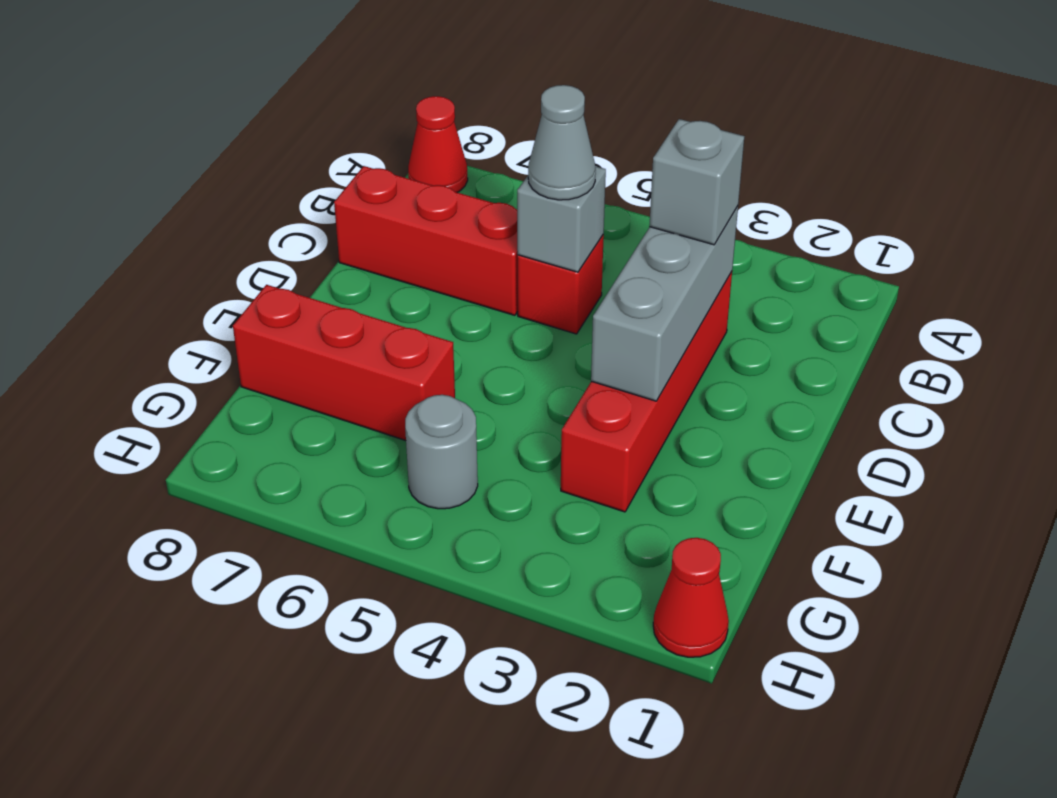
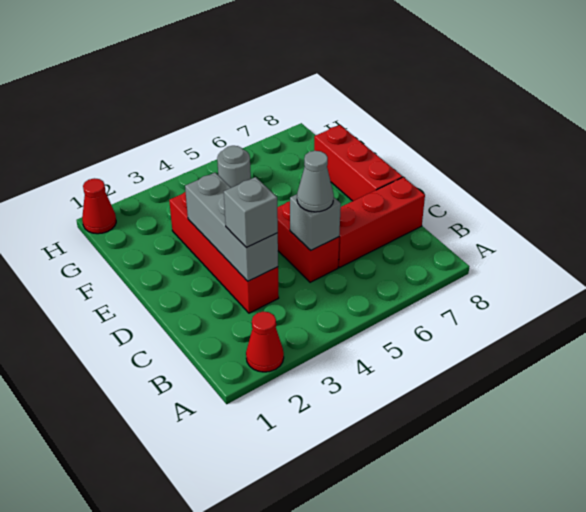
red cone A8 level 1 -> red cone A2 level 1
red brick C5 level 1 -> red brick C5:D5 level 1
red brick F6:F8 level 1 -> red brick D8:F8 level 1

